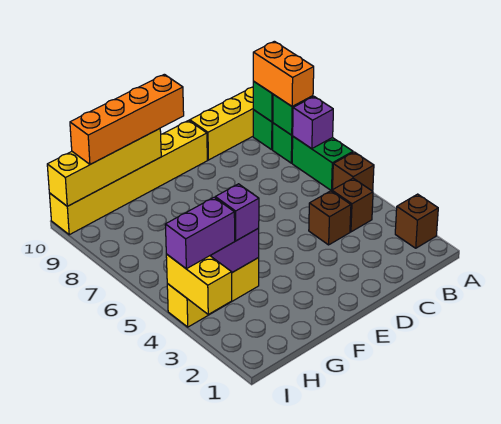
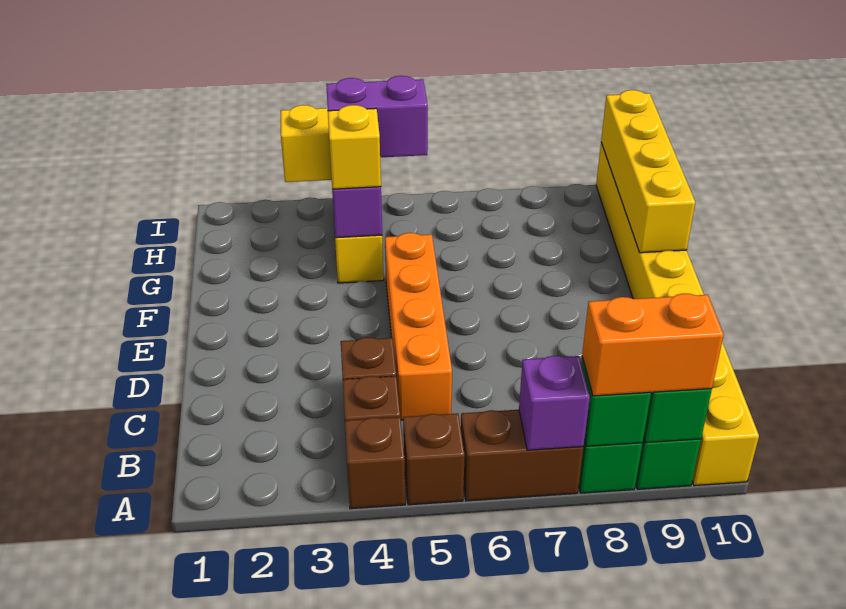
brown brick A2 level 1 -> brown brick A4 level 1
green brick A6:A7 level 1 -> brown brick A6:A7 level 1
orange brick E10:H10 level 3 -> orange brick C5:F5 level 1
purple brick G4 level 3 -> yellow brick G4 level 3
purple brick H4:I4 level 3 -> purple brick H4:H5 level 3

